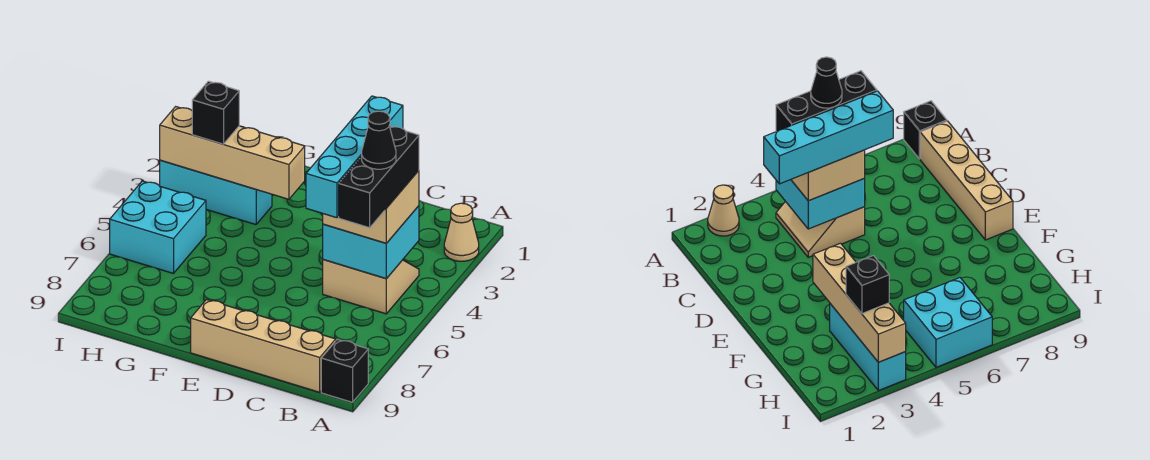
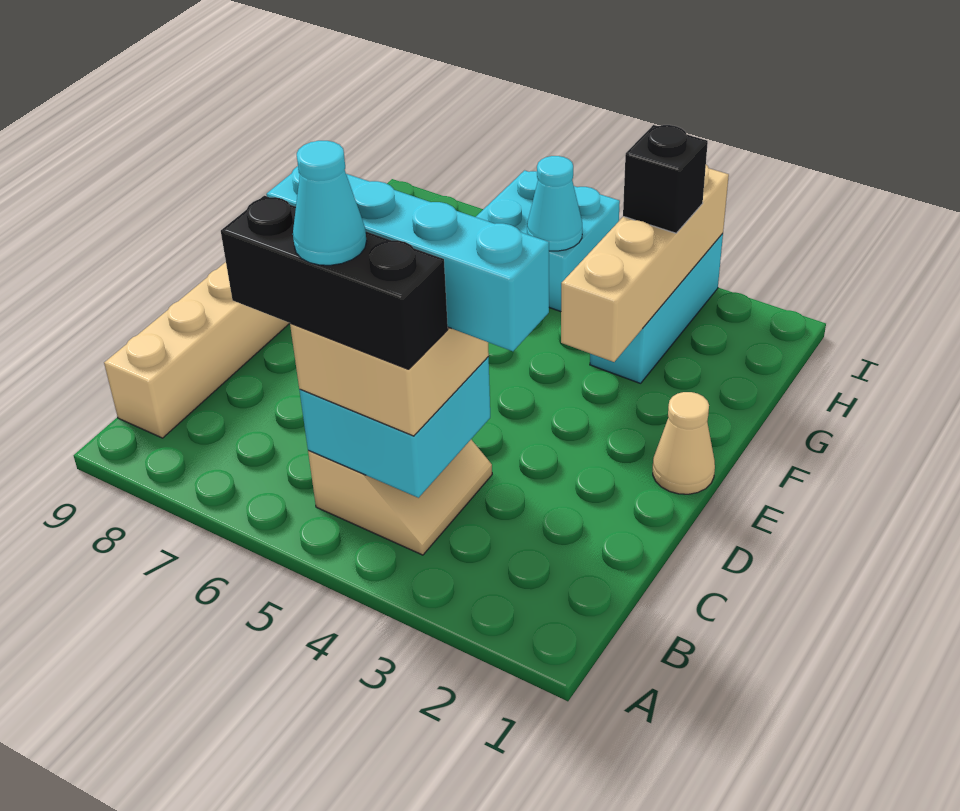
tan cone A2 level 1 -> tan cone E1 level 1
black brick A9 level 1 -> none
black cone B5 level 5 -> cyan cone B5 level 5
none -> cyan cone H5 level 2

